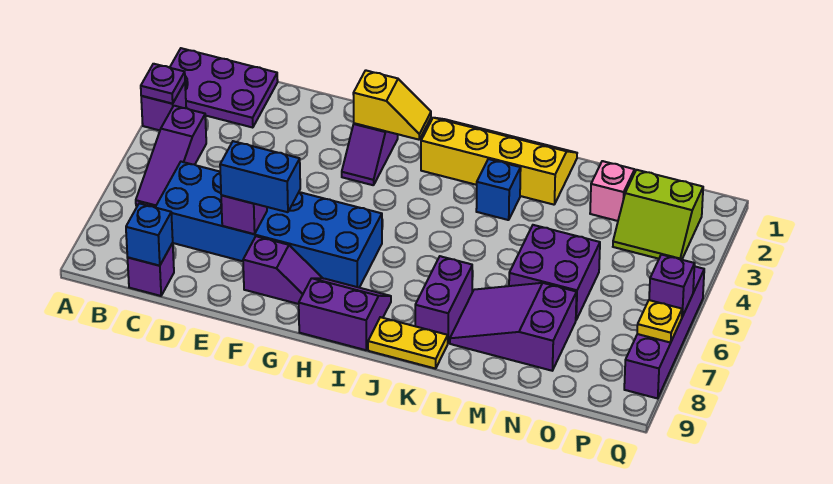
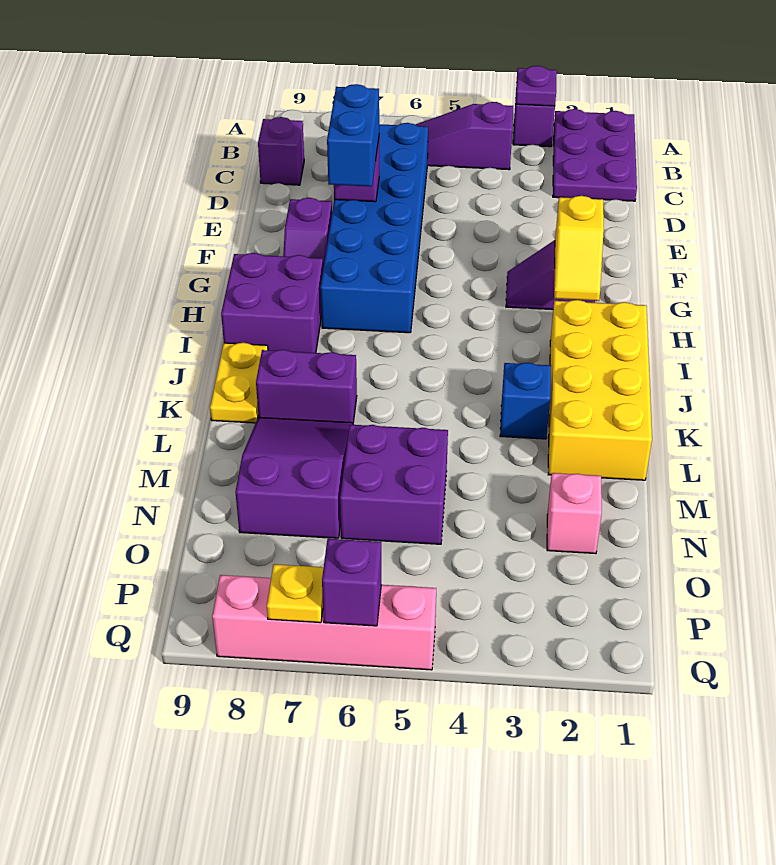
blue brick C9 level 2 -> none
purple slope H8:I9 level 1 top 9 -> purple brick H8:I9 level 1
yellow slope I1:L2 level 1 top 2 -> yellow brick I1:L2 level 1
lime slope O2:P3 level 1 top 2 -> none
purple brick Q5:Q8 level 1 -> pink brick Q5:Q8 level 1

